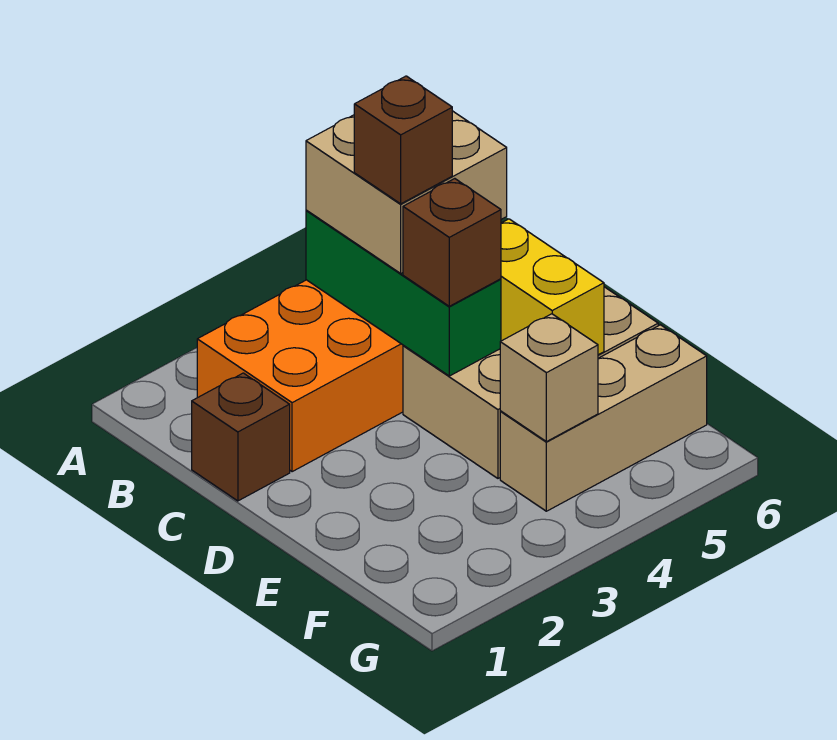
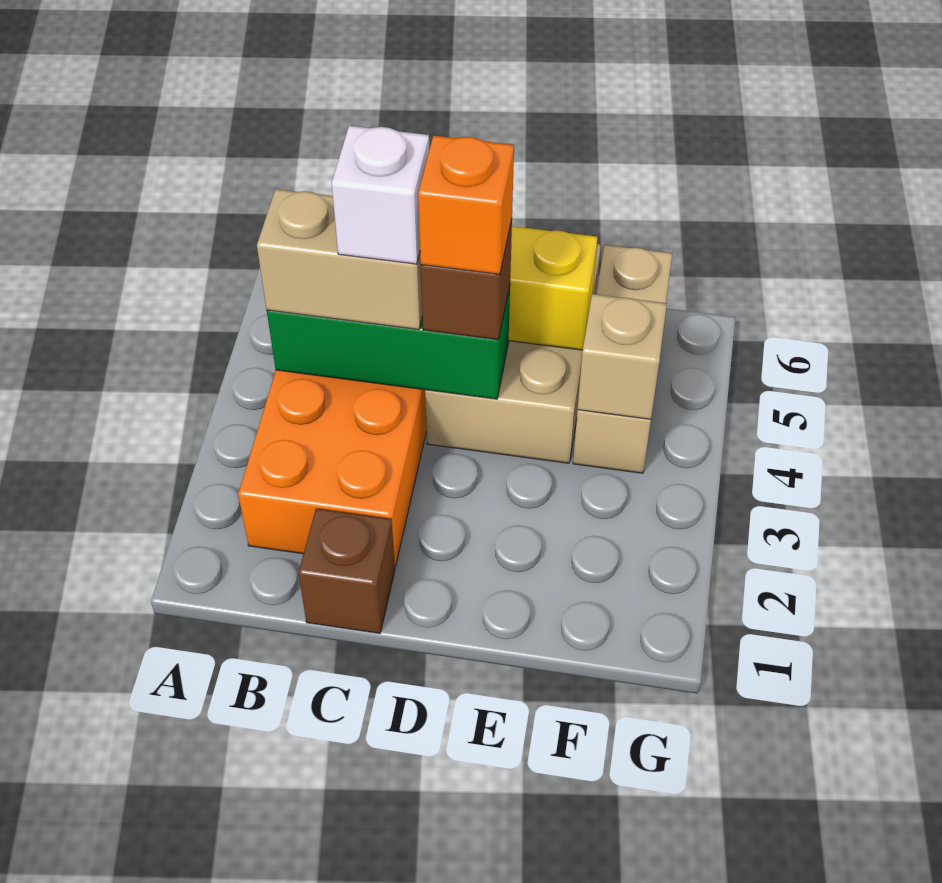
tan brick B4:C5 level 3 -> tan brick B4:C4 level 3
brown brick C4 level 4 -> white brick C4 level 4
none -> orange brick D4 level 4

